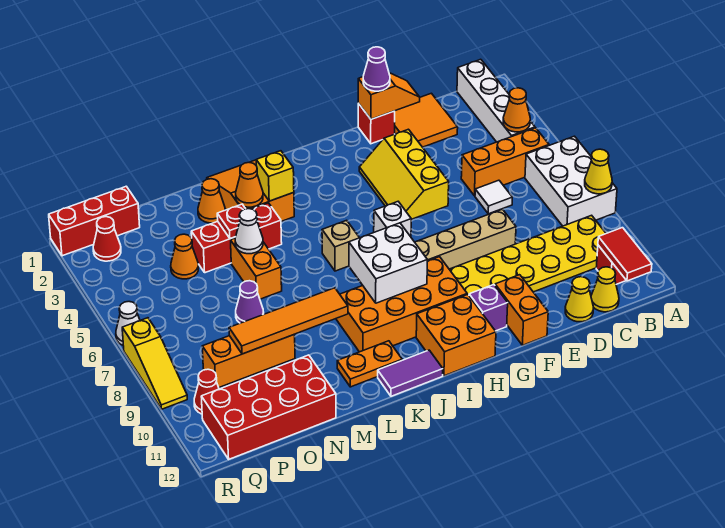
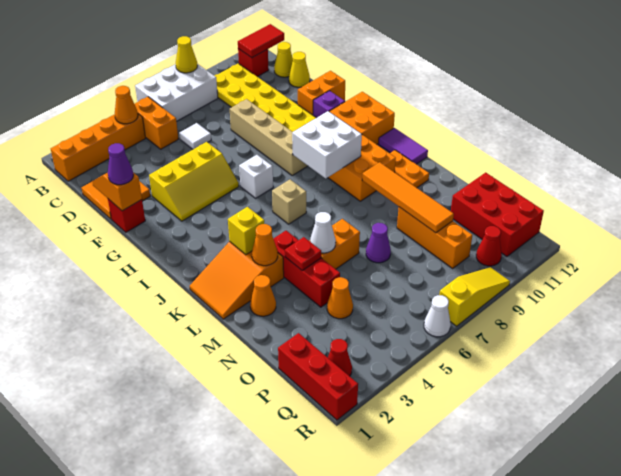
white brick B1:B4 level 1 -> orange brick B1:B4 level 1
orange brick B5:D5 level 1 -> orange brick B5:C5 level 1
red brick N11:Q12 level 1 -> red brick O11:Q12 level 1

